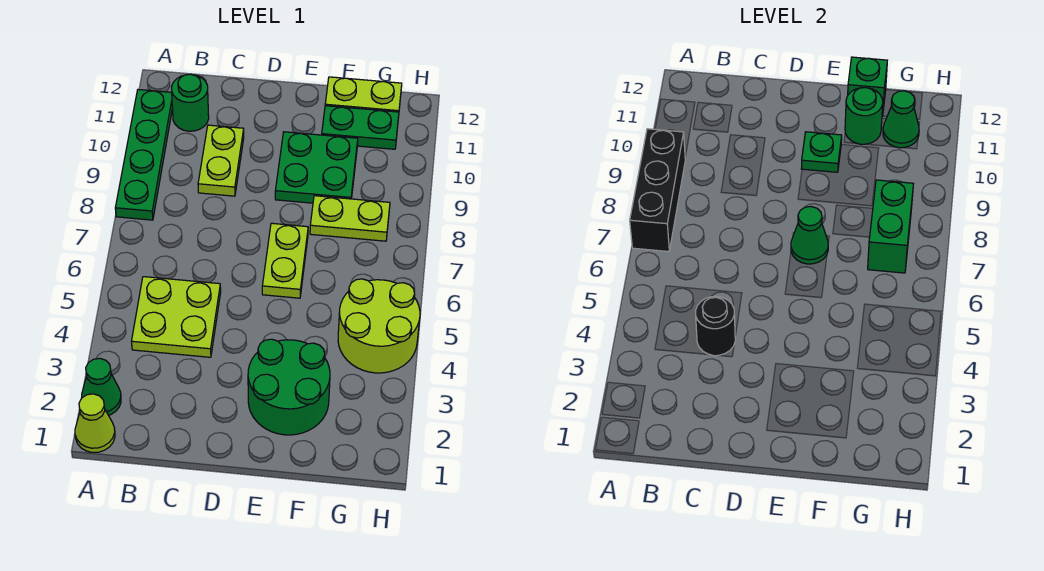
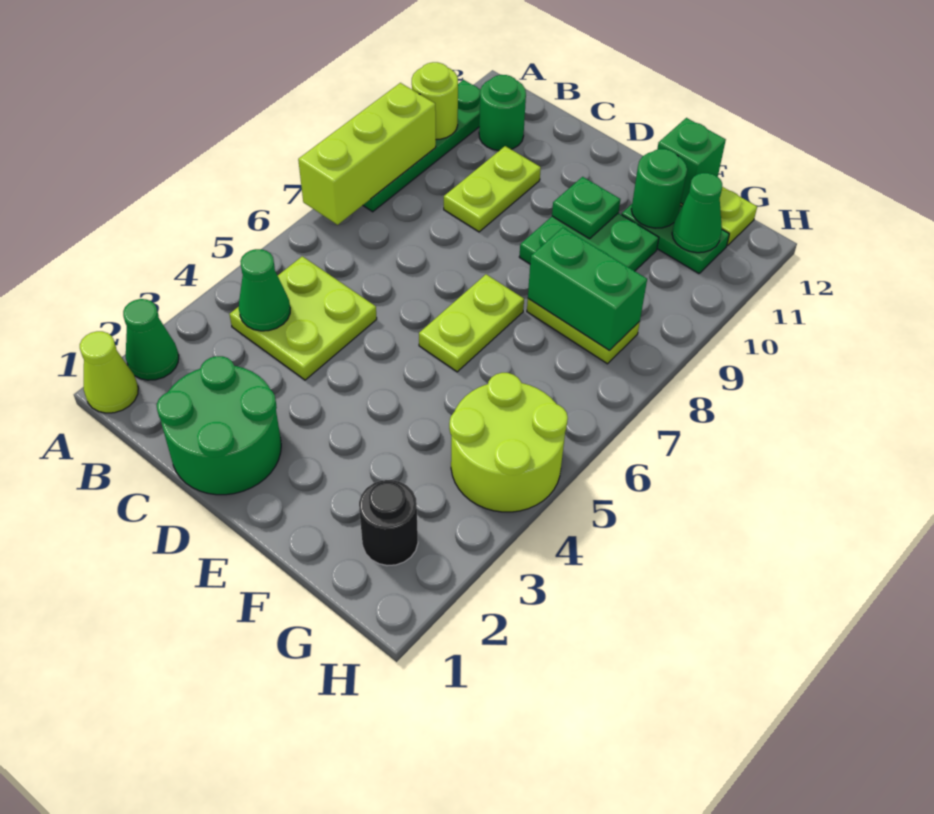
black brick A7:A9 level 2 -> lime brick A7:A9 level 2
none -> lime round brick A10 level 2
black round brick C4 level 2 -> black round brick G2 level 1
green round brick E2:F3 level 1 -> green round brick C1:D2 level 1
green cone E7 level 2 -> green cone B4 level 2
green brick G7:G8 level 2 -> green brick F8:G8 level 2

